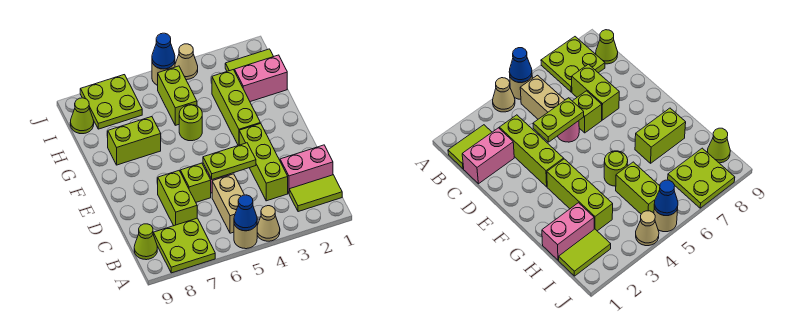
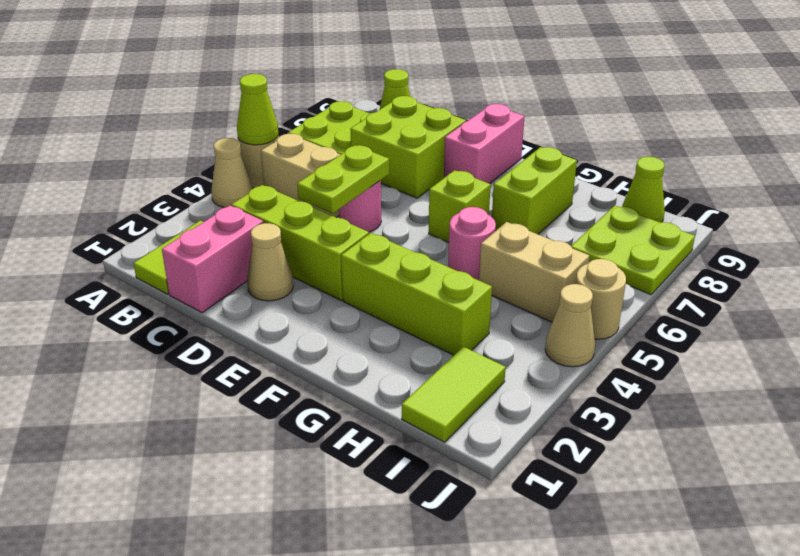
blue cone A5 level 2 -> lime cone A5 level 2
lime brick C7:D7 level 1 -> lime brick C7:D8 level 1
none -> tan cone D2 level 1
lime brick D6 level 1 -> lime brick F6 level 1
lime round brick G5 level 1 -> pink round brick G5 level 1
pink brick H1:H2 level 1 -> pink brick E8:E9 level 1
lime brick H5:I5 level 1 -> tan brick H5:I5 level 1
blue cone J5 level 2 -> none

